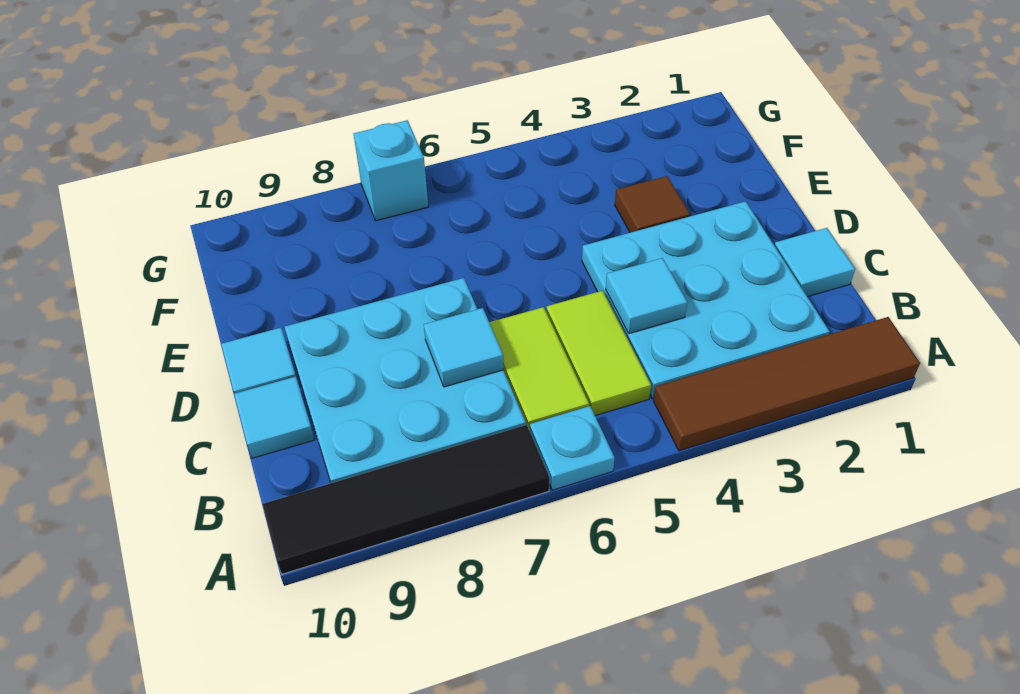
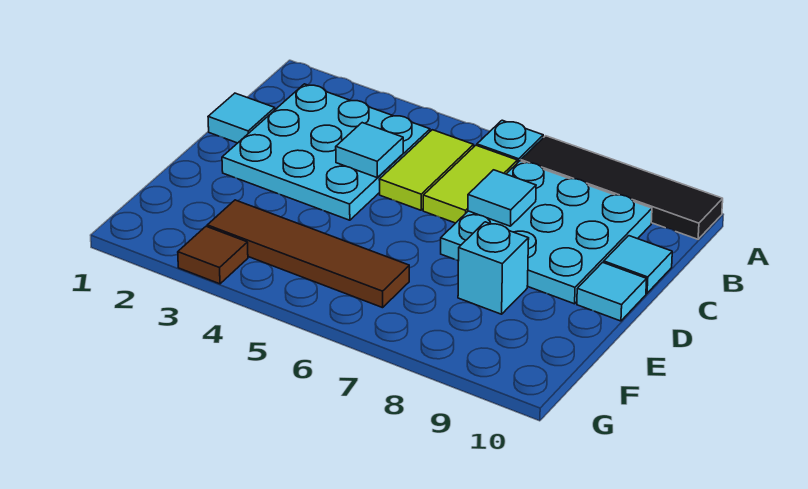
brown tile A1:A4 level 1 -> brown tile F3:F6 level 1
brown tile E3 level 1 -> brown tile G3 level 1
cyan brick G7 level 1 -> cyan brick E8 level 1

